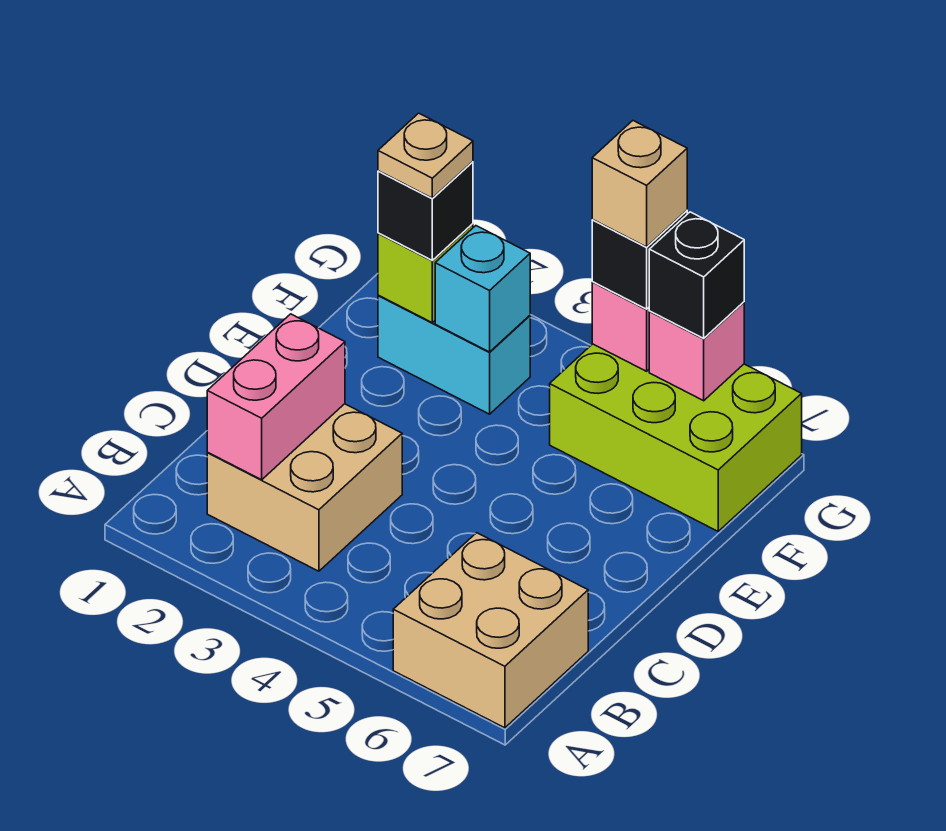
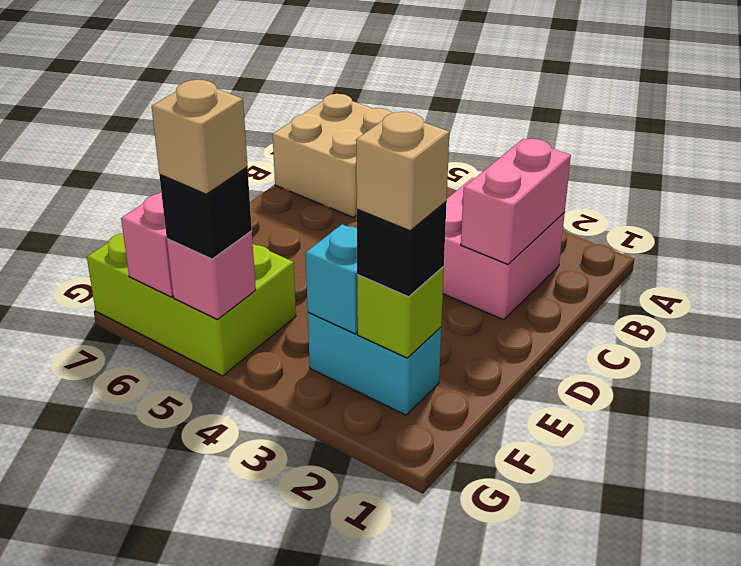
tan brick B2:C3 level 1 -> pink brick B2:C3 level 1
tan plate F2 level 4 -> tan brick F2 level 4
black brick G6 level 3 -> none

